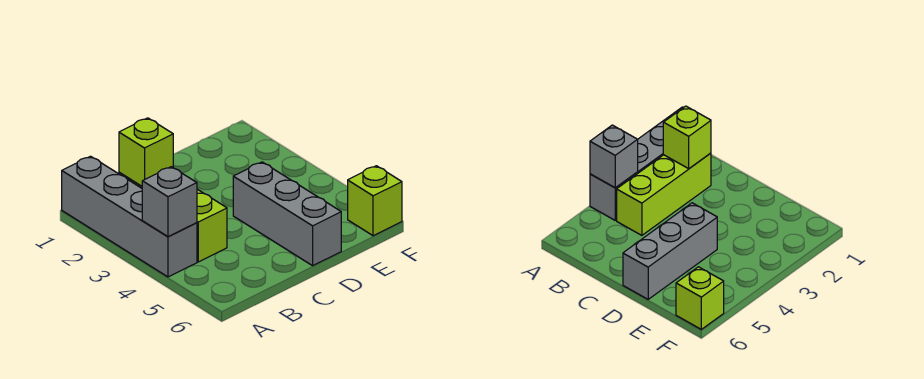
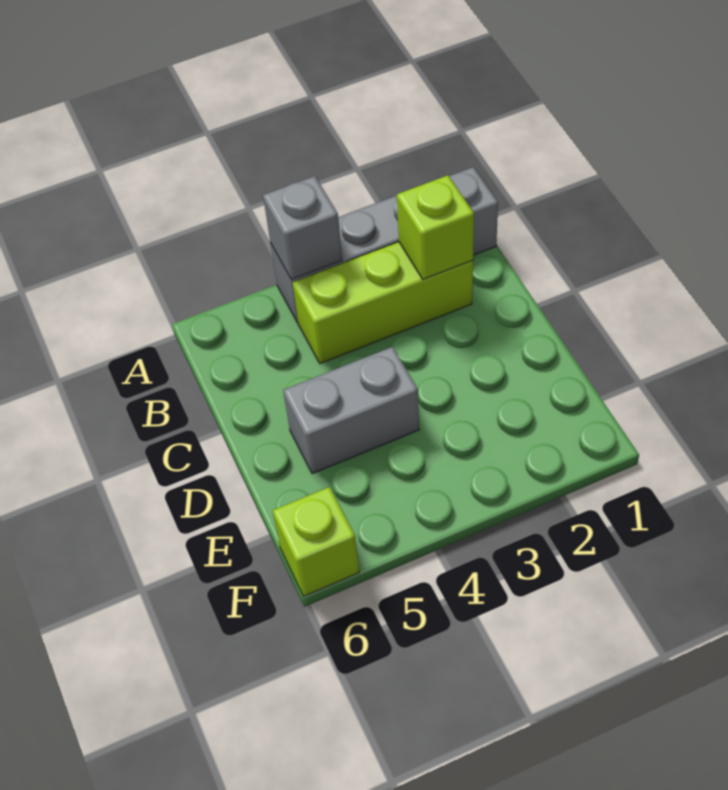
grey brick D4:D6 level 1 -> grey brick D4:D5 level 1

